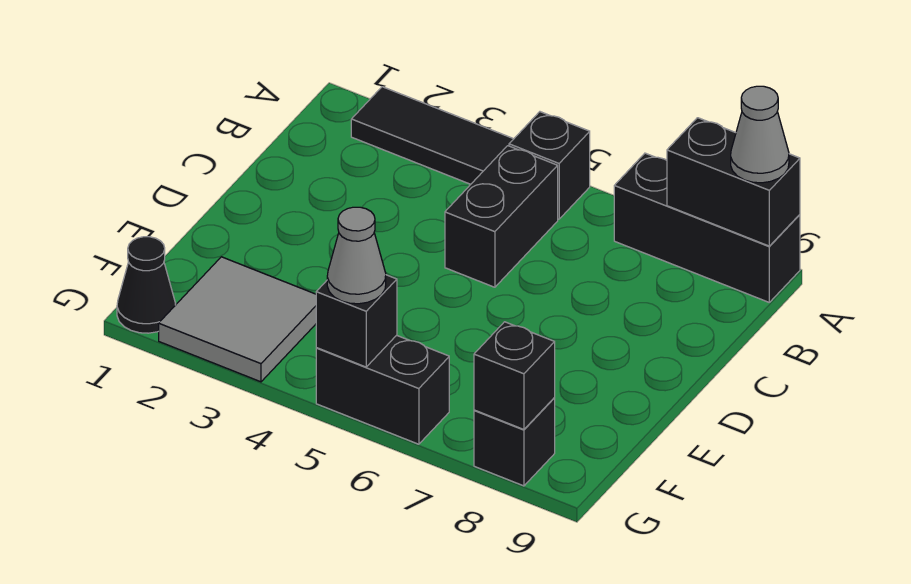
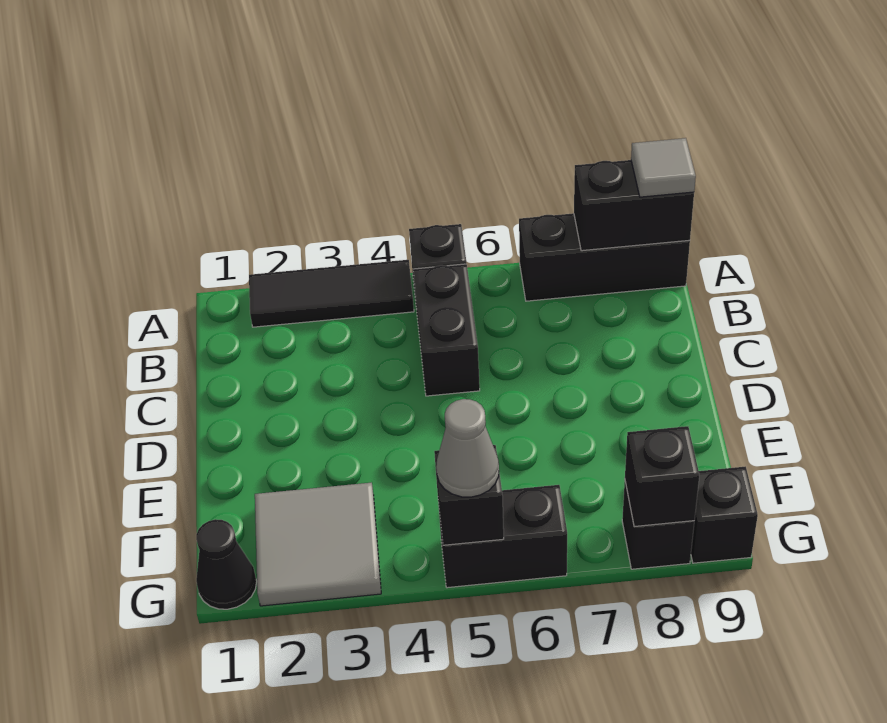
grey cone A9 level 3 -> grey tile A9 level 3
none -> black brick G9 level 1

